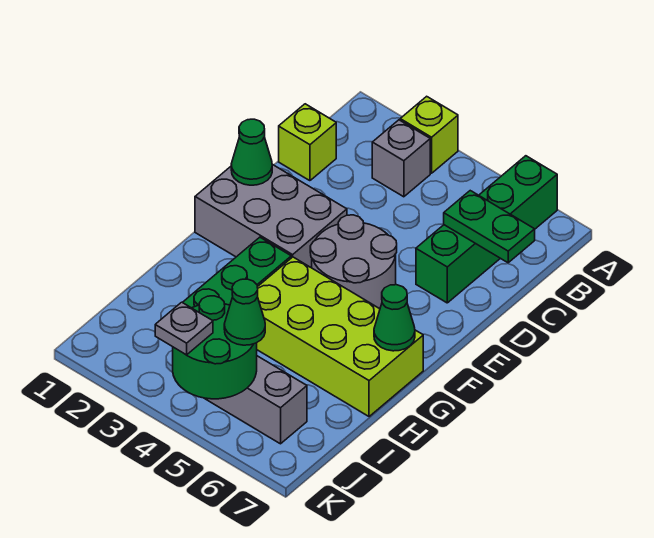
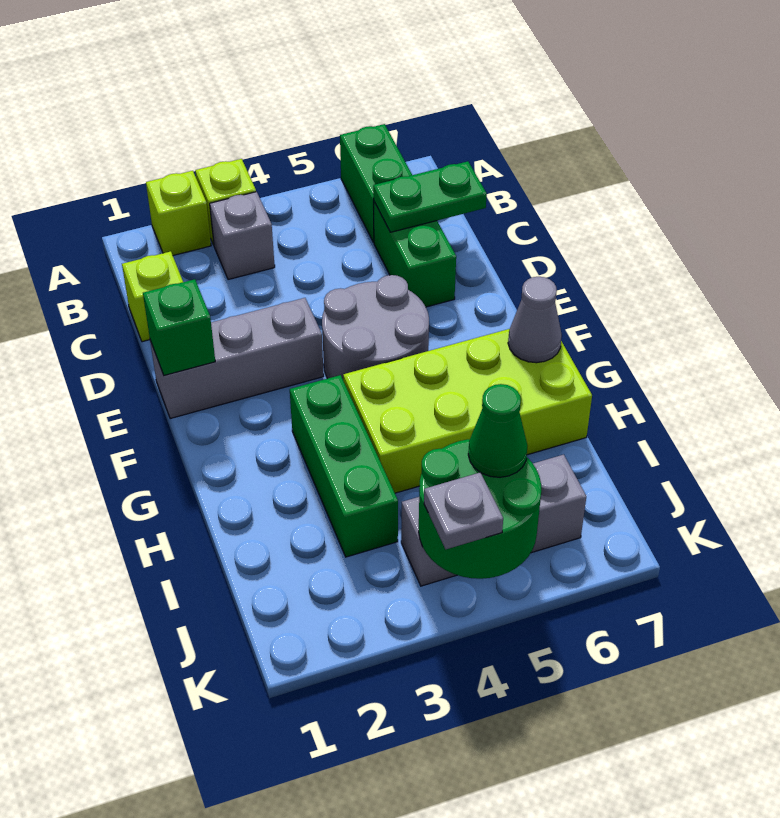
none -> lime brick A2 level 1
grey brick E1:F3 level 1 -> grey brick E1:E3 level 1
green cone E1 level 2 -> green brick E1 level 2
green cone G7 level 2 -> grey cone G7 level 2

